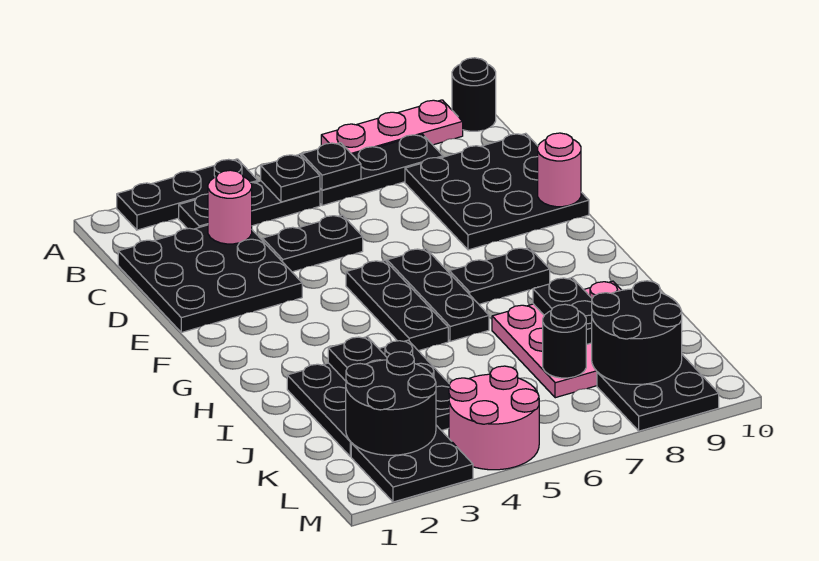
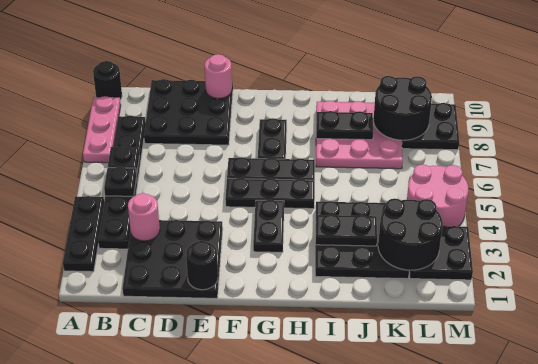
black plate D4:D5 level 1 -> black plate G3:G4 level 1
black round brick K7 level 2 -> black round brick E1 level 2

